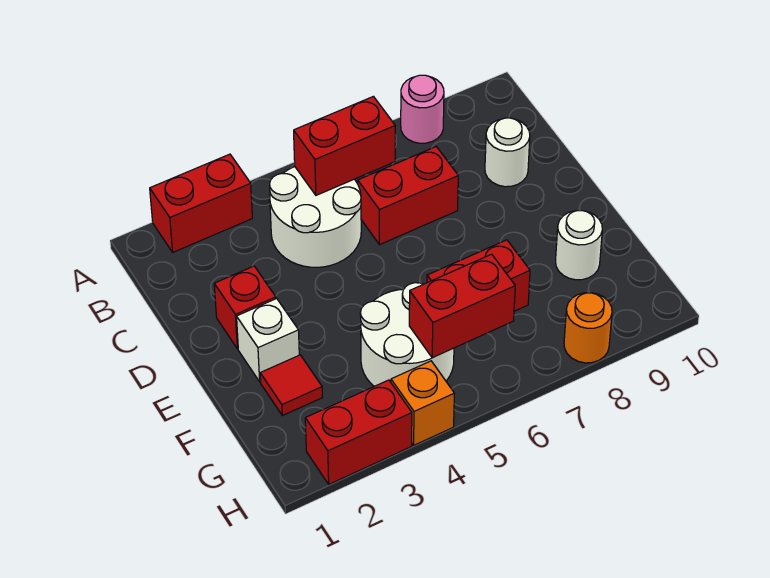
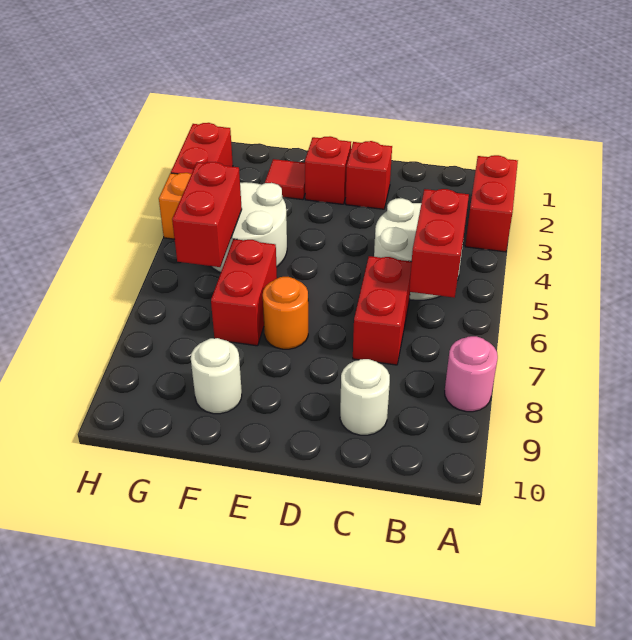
white brick E2 level 1 -> red brick E2 level 1
orange round brick H8 level 1 -> orange round brick E7 level 1

